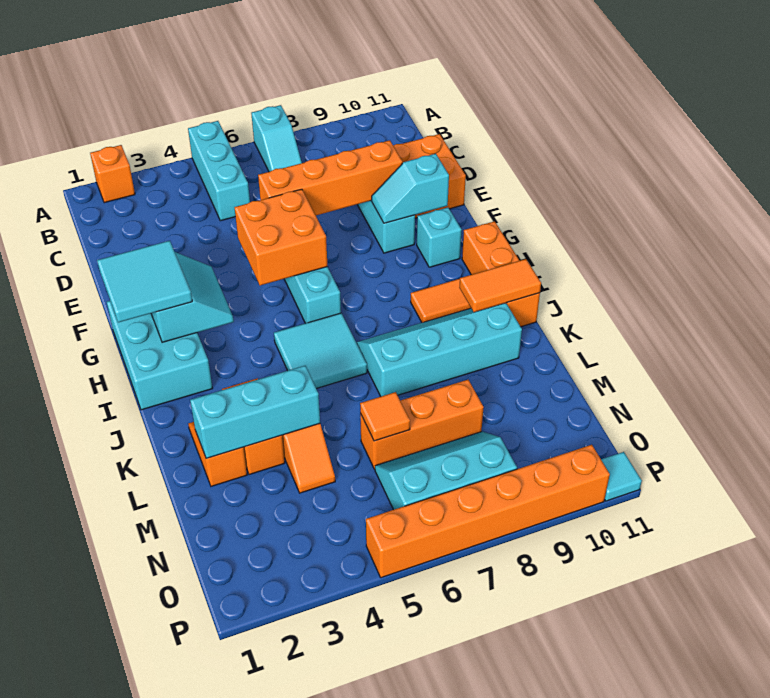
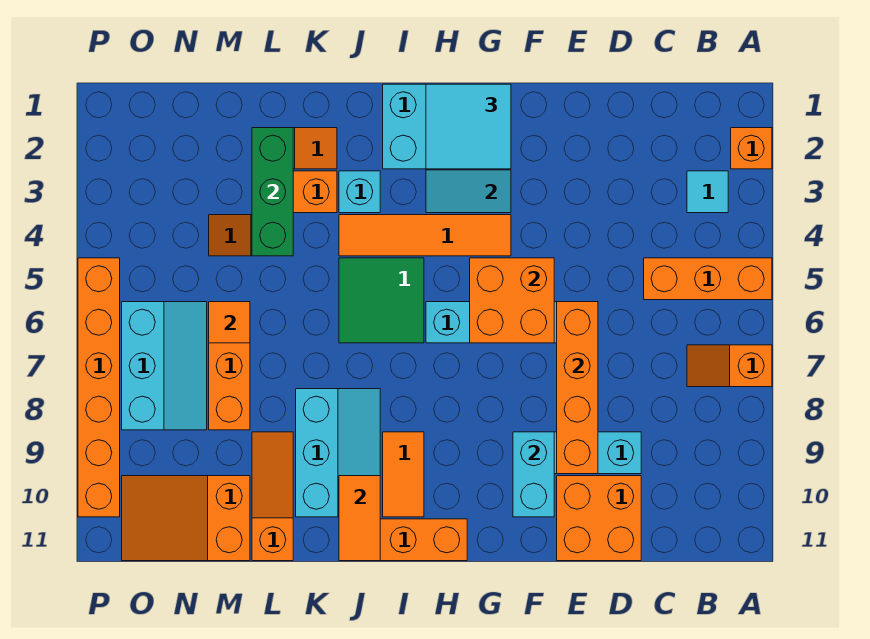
cyan brick A5:C5 level 1 -> orange brick A5:C5 level 1
cyan slope A7:B7 level 1 top A -> orange slope A7:B7 level 1 top A
cyan slope F9:F10 level 2 top 10 -> cyan brick F9:F10 level 2
none -> orange tile G4:J4 level 1
cyan brick G10 level 1 -> cyan brick J3 level 1
cyan tile I5:J6 level 1 -> green tile I5:J6 level 1
cyan slope J7:K10 level 1 top K -> cyan slope J8:K10 level 1 top K
cyan brick L2:L4 level 2 -> green brick L2:L4 level 2
none -> orange slope L9:L11 level 1 top 11
none -> orange slope M10:O11 level 1 top M
cyan tile P11 level 1 -> cyan tile B3 level 1

